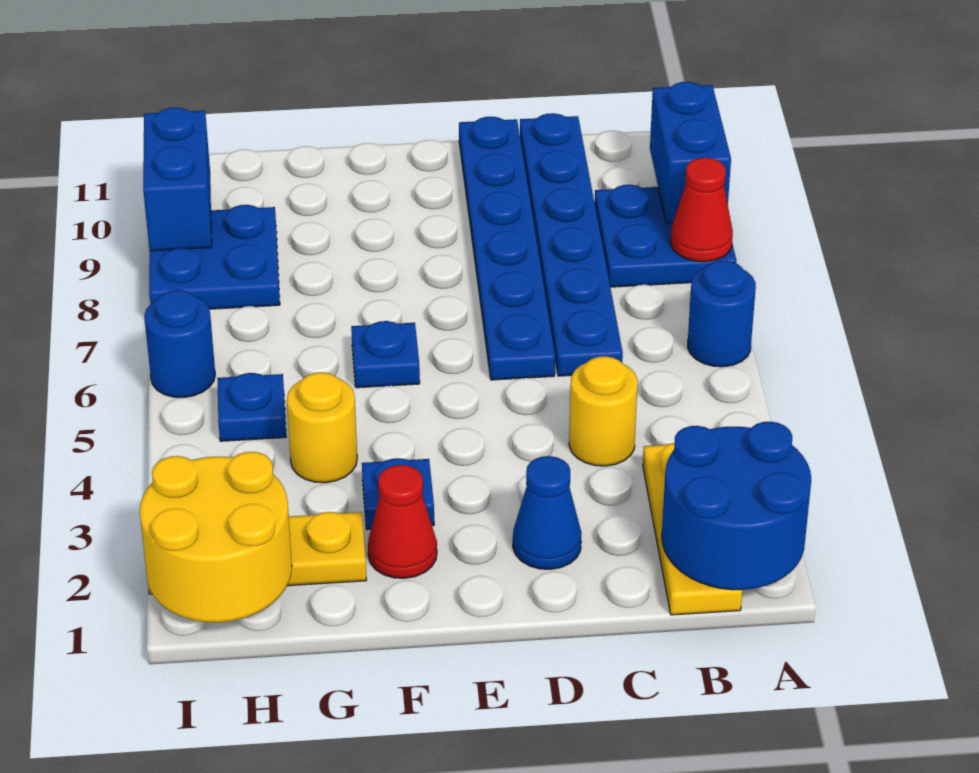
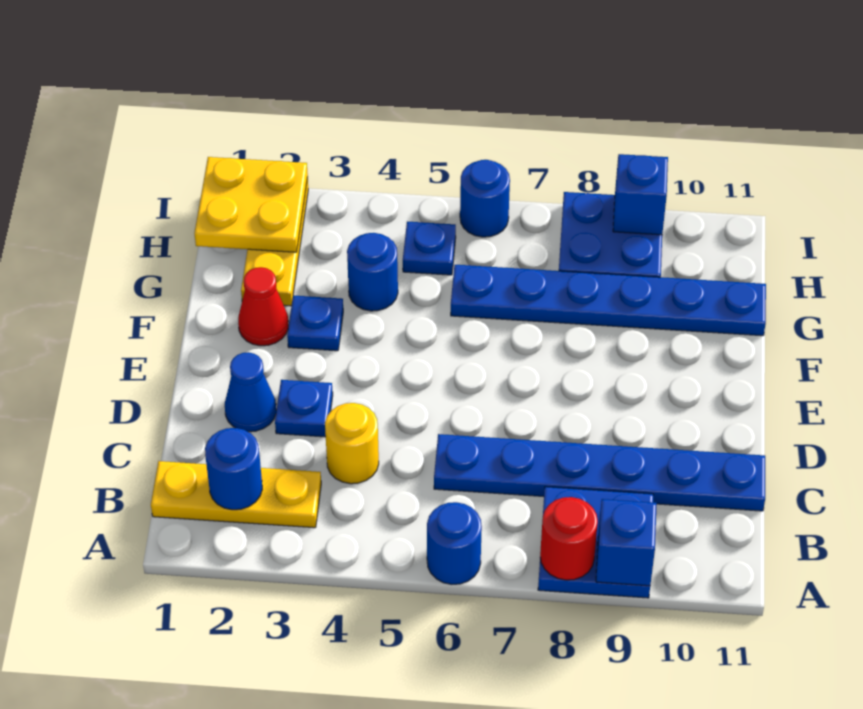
blue round brick A1:B2 level 2 -> blue round brick B2 level 2
red cone A8 level 2 -> red round brick A8 level 2
blue brick A9:A10 level 2 -> blue brick A9 level 2
blue plate D6:D11 level 1 -> blue plate G6:G11 level 1
blue plate F6 level 1 -> blue plate D3 level 1
yellow round brick G4 level 1 -> blue round brick G4 level 1
yellow round brick H1:I2 level 2 -> yellow plate H1:I2 level 2
blue brick I9:I10 level 2 -> blue brick I9 level 2

